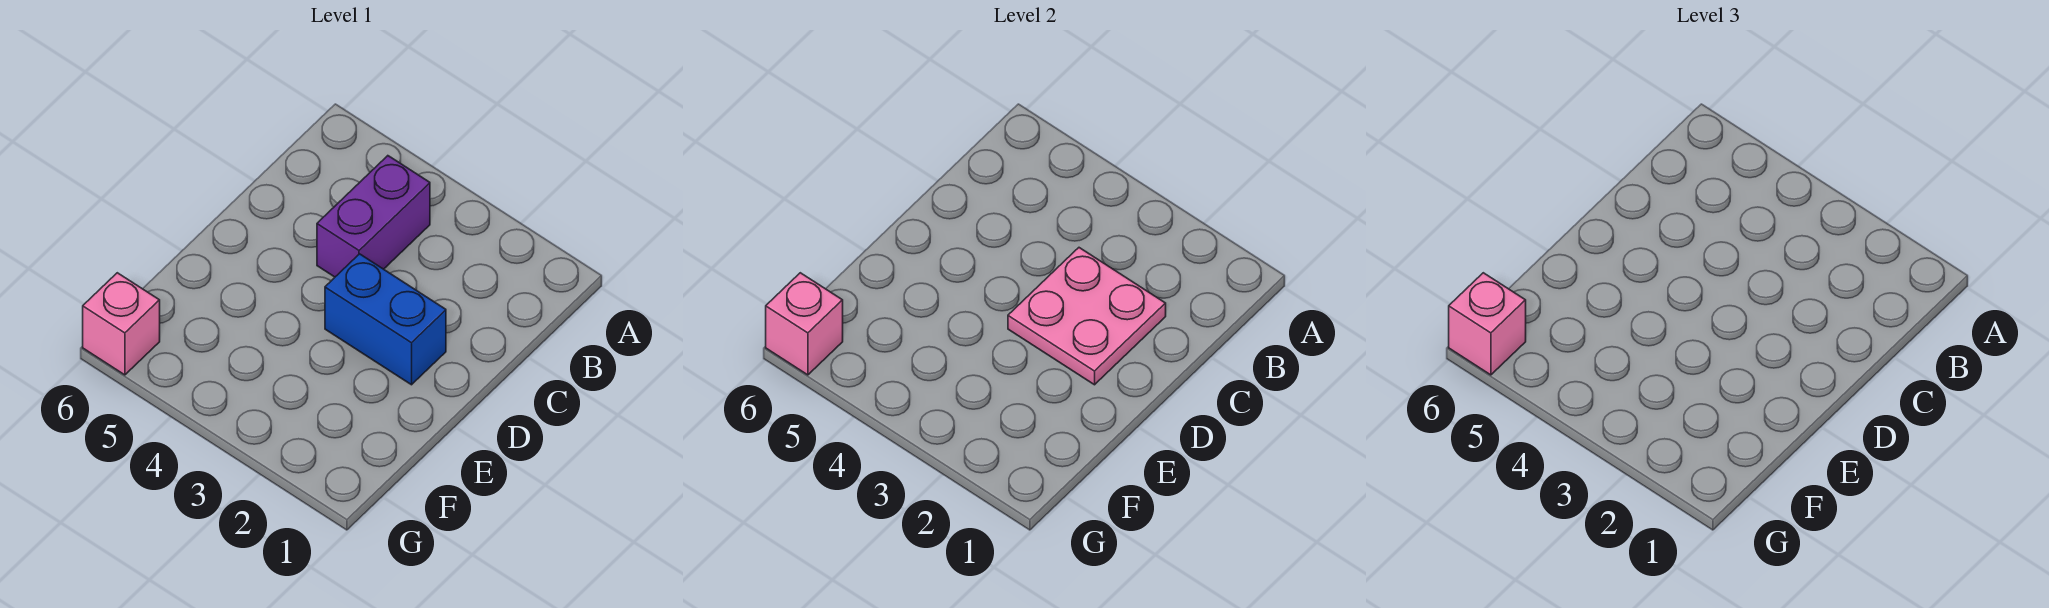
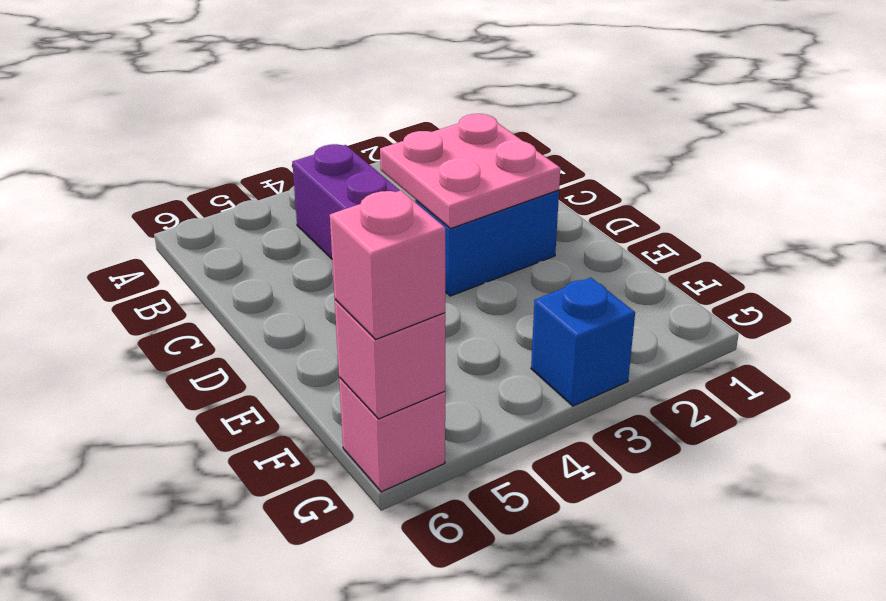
none -> blue brick G3 level 1

